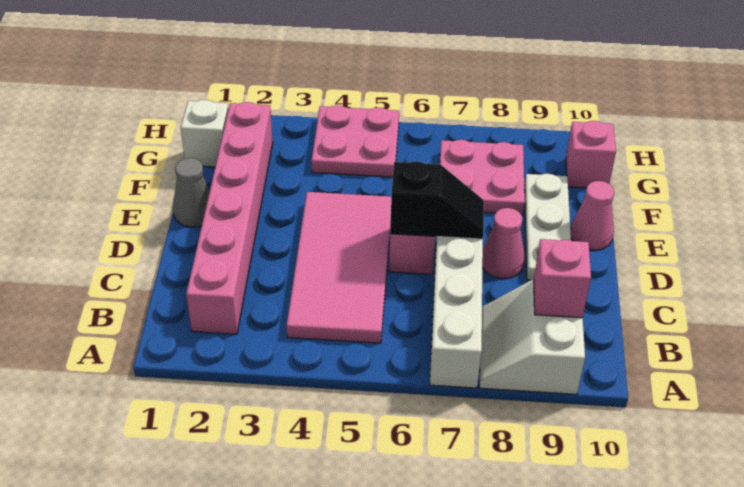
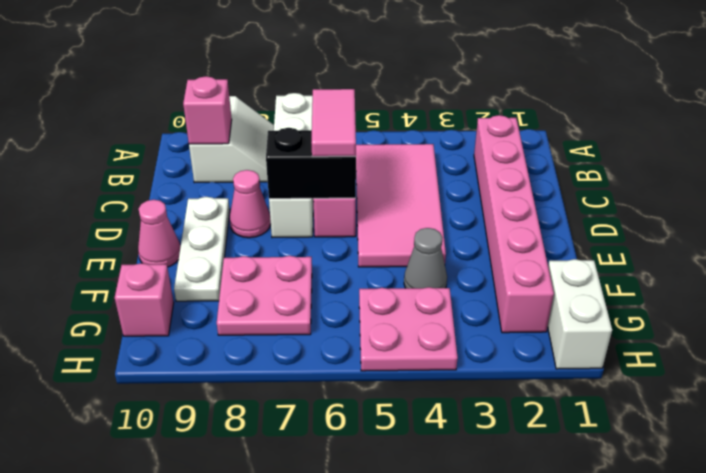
none -> pink tile C6:D6 level 3
black slope D6:D7 level 2 top 6 -> black brick D6:D7 level 2
grey cone E1 level 1 -> grey cone F4 level 1
white brick G1 level 1 -> white brick G1:H1 level 1

